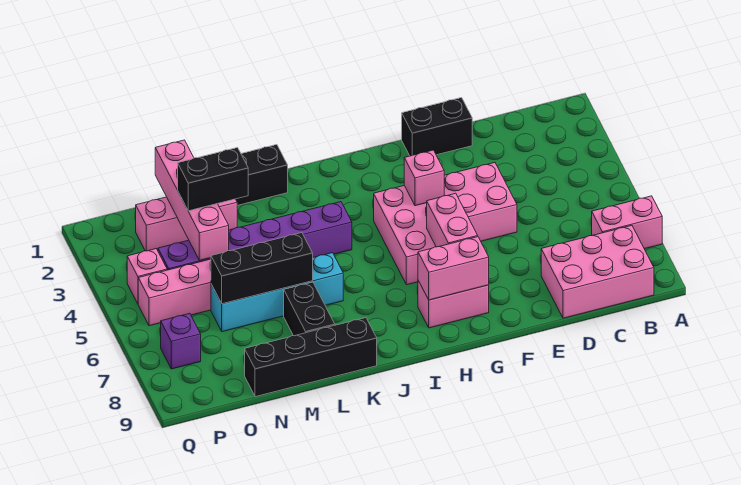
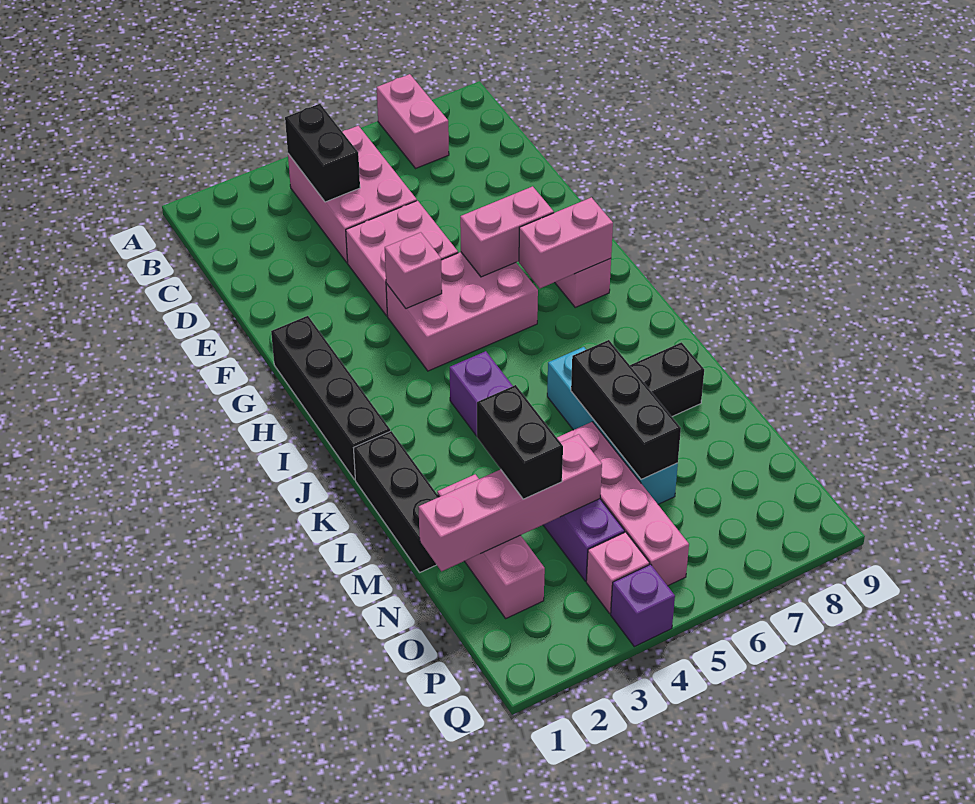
pink brick B8:D9 level 1 -> pink brick B4:D5 level 1
black brick E1:F1 level 1 -> black brick B4:C4 level 2
pink brick G8:H8 level 2 -> pink brick H7:H8 level 2
black brick K9:N9 level 1 -> black brick G1:J1 level 1
purple brick P7 level 1 -> purple brick Q4 level 1

